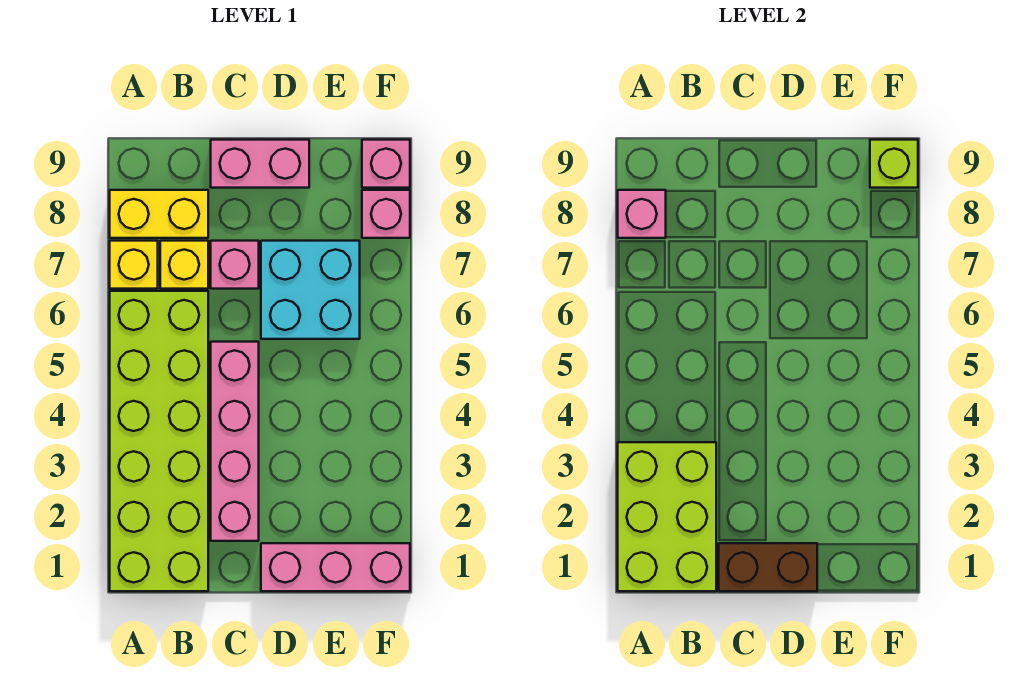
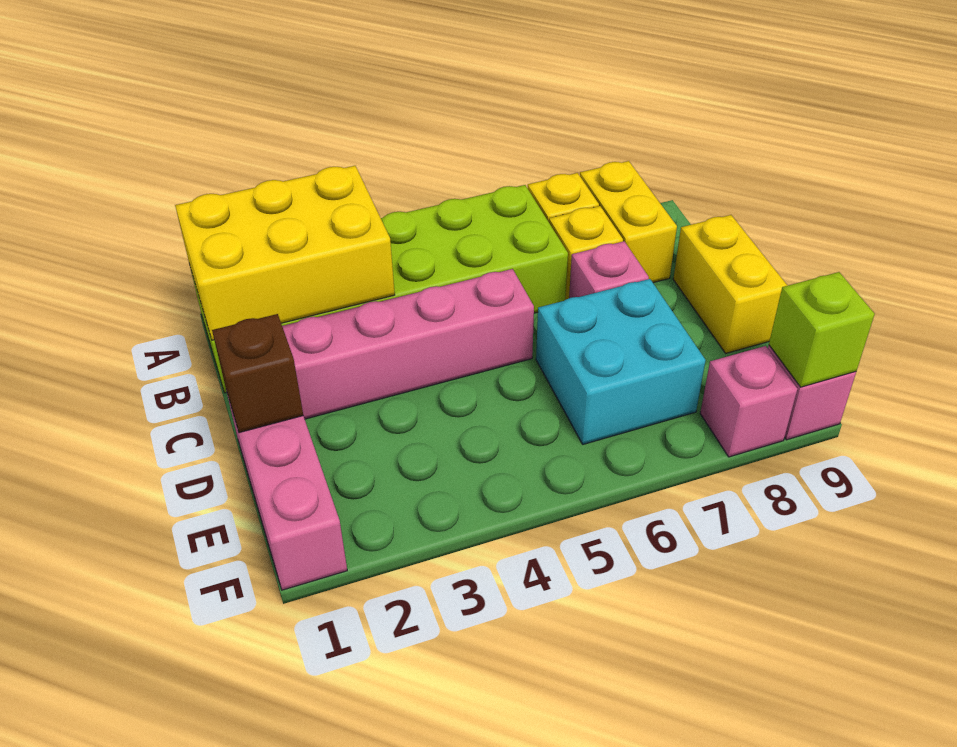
lime brick A1:B3 level 2 -> yellow brick A1:B3 level 2
pink brick A8 level 2 -> none
brown brick C1:D1 level 2 -> brown brick D1 level 2
pink brick C9:D9 level 1 -> yellow brick C9:D9 level 1

